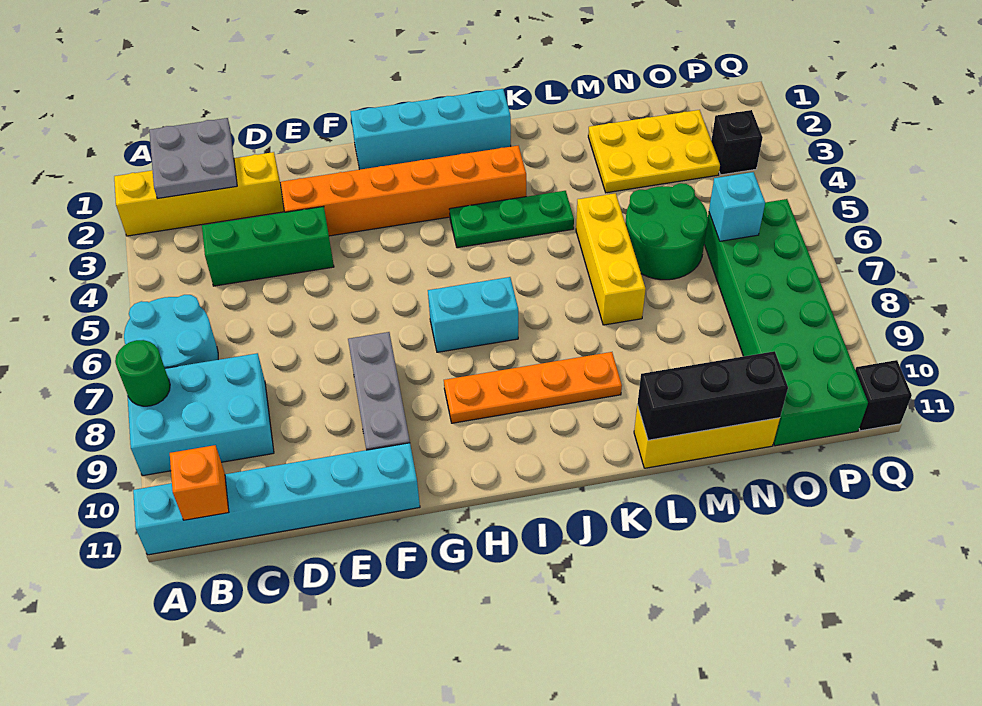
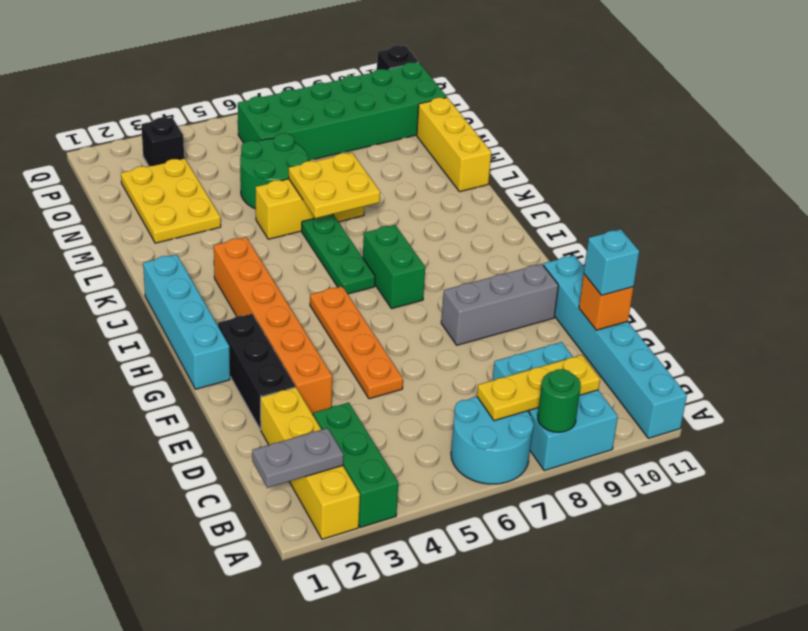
grey plate B1:C2 level 2 -> grey plate B1:B2 level 2
none -> yellow plate B7:B9 level 2
orange brick B11 level 2 -> orange brick D11 level 2
green brick C4:E4 level 1 -> green brick A3:C3 level 1
cyan brick H7:I7 level 1 -> green brick H7:I7 level 1
orange plate H9:K9 level 1 -> orange plate E5:H5 level 1
green plate I4:K4 level 1 -> green plate I6:K6 level 1
none -> yellow plate K6:L7 level 2
black brick L11:N11 level 2 -> black brick E2:G2 level 1
cyan brick O6 level 2 -> cyan brick D11 level 3

